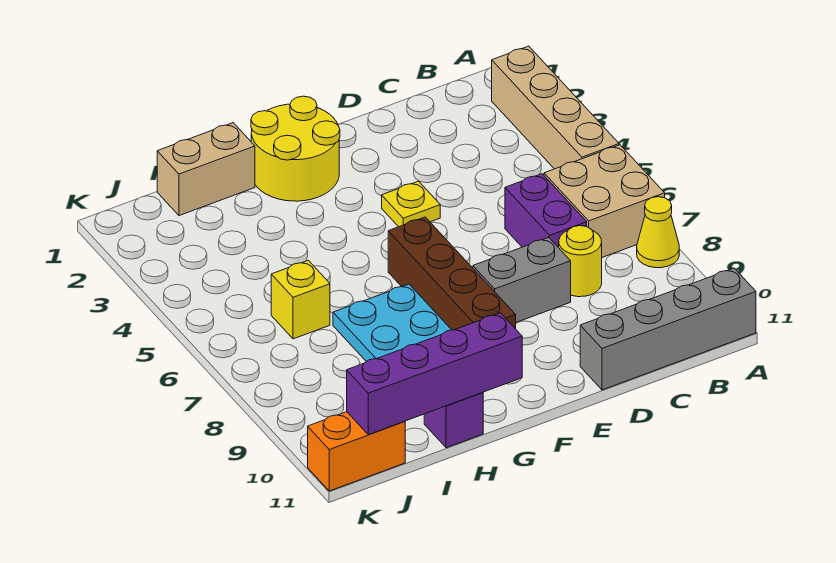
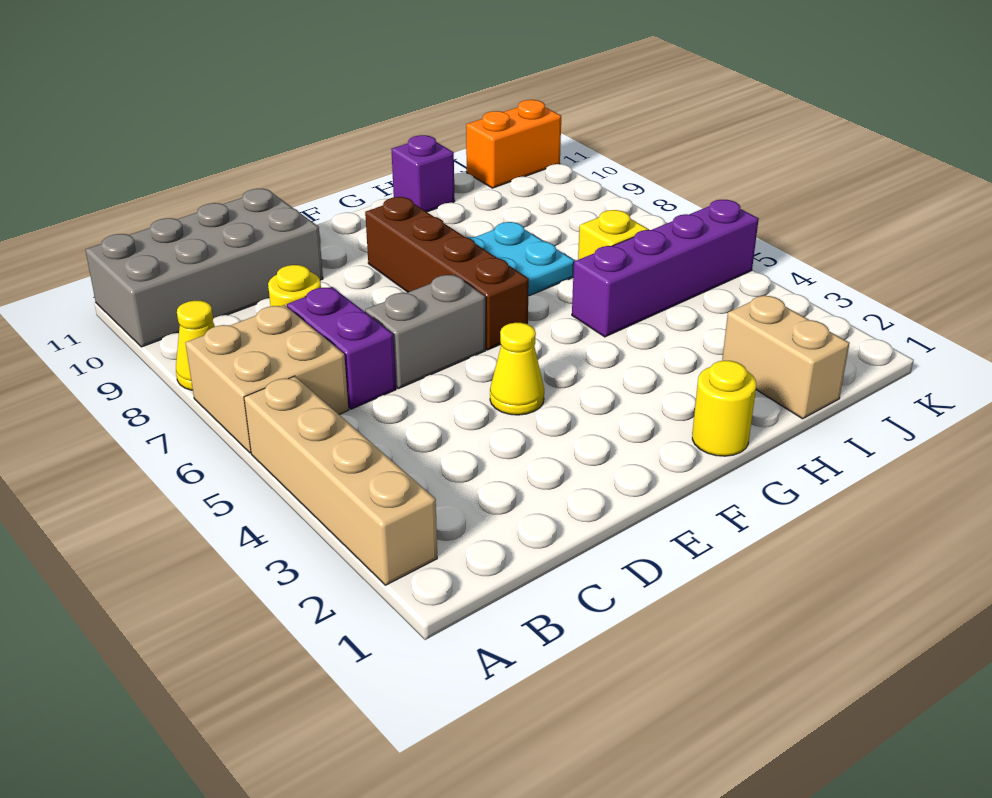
grey brick A11:D11 level 1 -> grey brick A10:D11 level 1
grey brick D8:E8 level 1 -> grey brick D6:E6 level 1
yellow plate E4 level 1 -> yellow cone E4 level 1
yellow round brick F1:G2 level 1 -> yellow round brick G1 level 1
purple brick G11:J11 level 2 -> purple brick H5:K5 level 1
tan brick H1:I1 level 1 -> tan brick I1:I2 level 1

